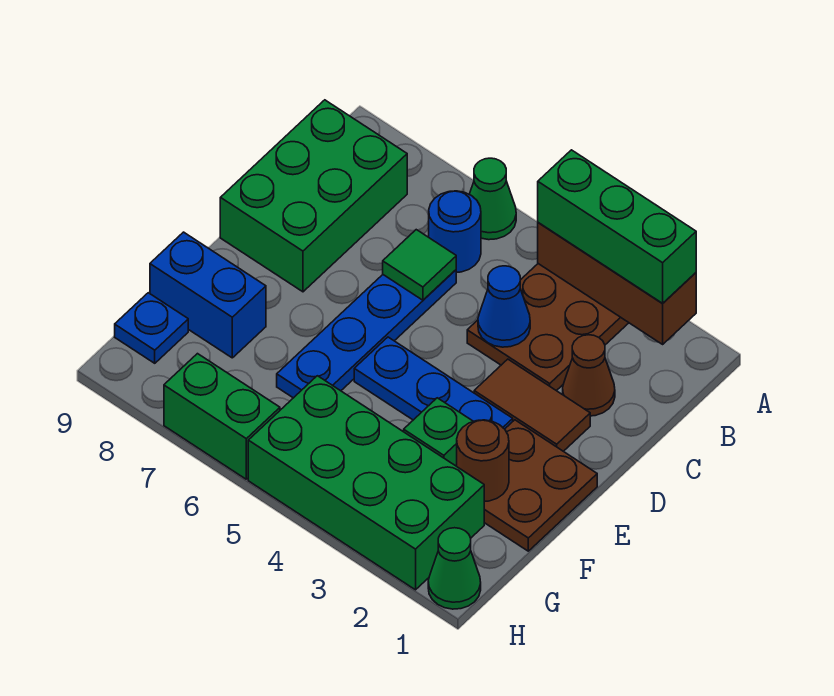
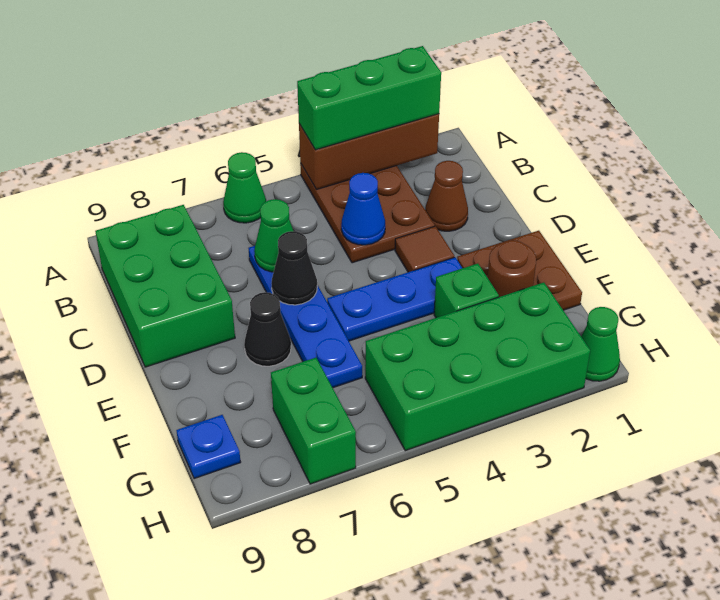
blue round brick B6 level 1 -> none
green tile C6 level 2 -> green cone C6 level 2
brown tile D2:D3 level 1 -> brown tile D3 level 1
none -> black cone D6 level 2
none -> black cone E7 level 1
blue brick F8:F9 level 1 -> none
green brick H6:H7 level 1 -> green brick G7:H7 level 1

